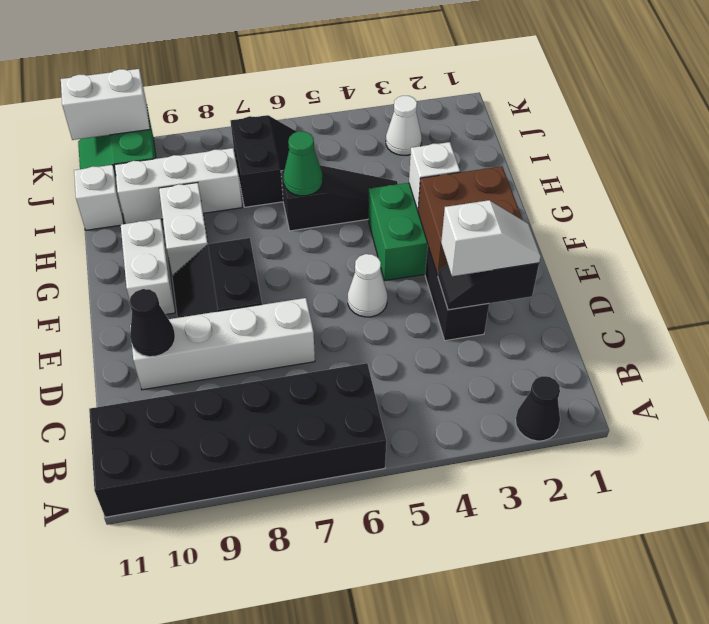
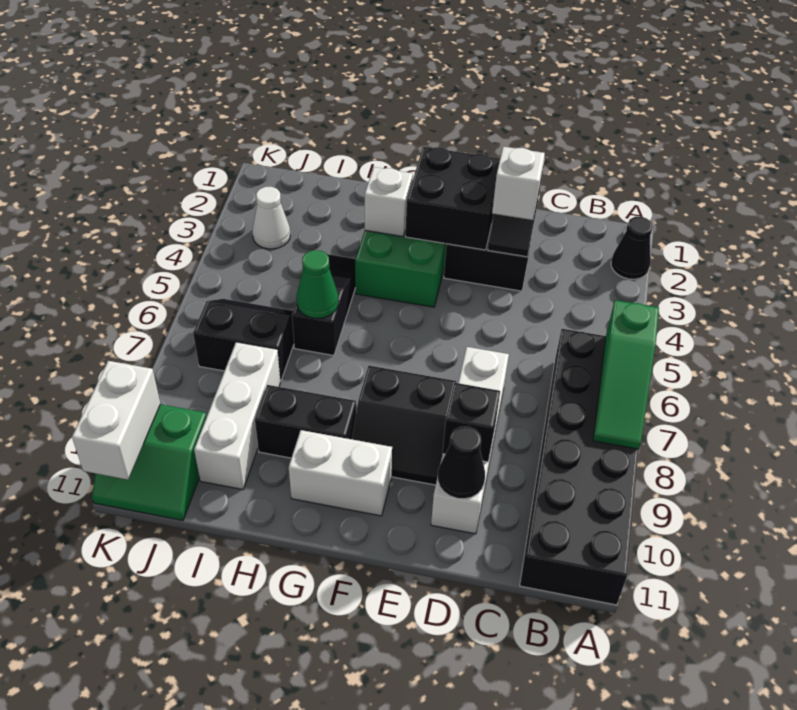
none -> green slope A6:A8 level 2 top 6
none -> black brick D9 level 2
brown brick E2:F3 level 2 -> black brick E2:F3 level 2
white cone E5 level 1 -> none
white brick G9:H9 level 1 -> black brick G9:H9 level 1
white brick I11 level 1 -> none

